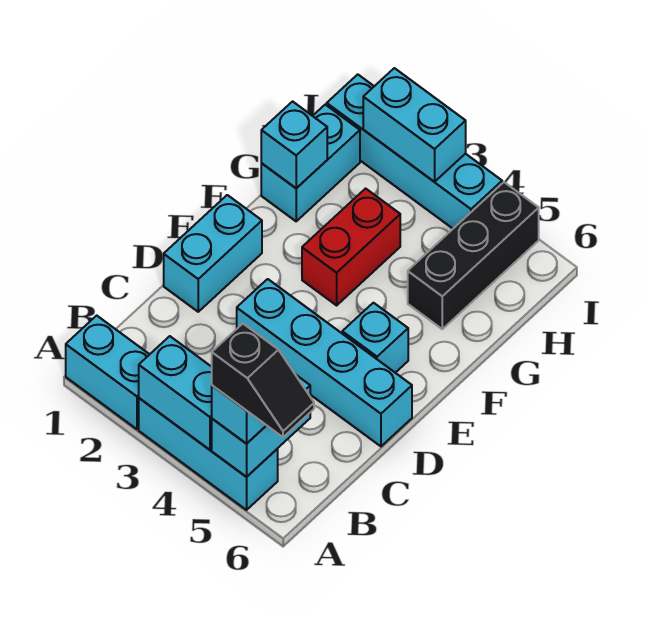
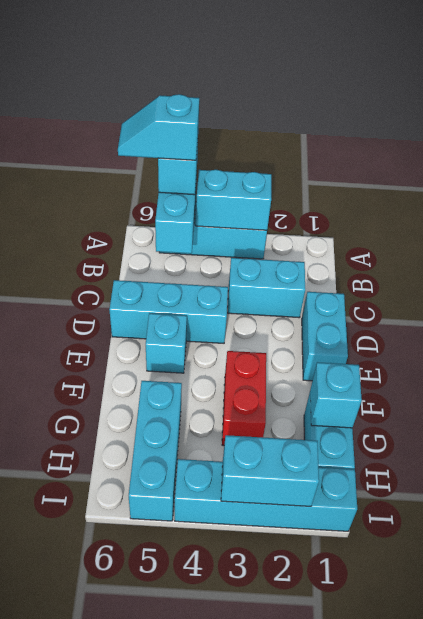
cyan brick A1:A2 level 1 -> cyan brick C2:C3 level 1
black slope A5:A6 level 4 top 5 -> cyan slope A5:A6 level 4 top 5
cyan brick D3:D6 level 1 -> cyan brick D4:D6 level 1
black brick G5:I5 level 1 -> cyan brick G5:I5 level 1

